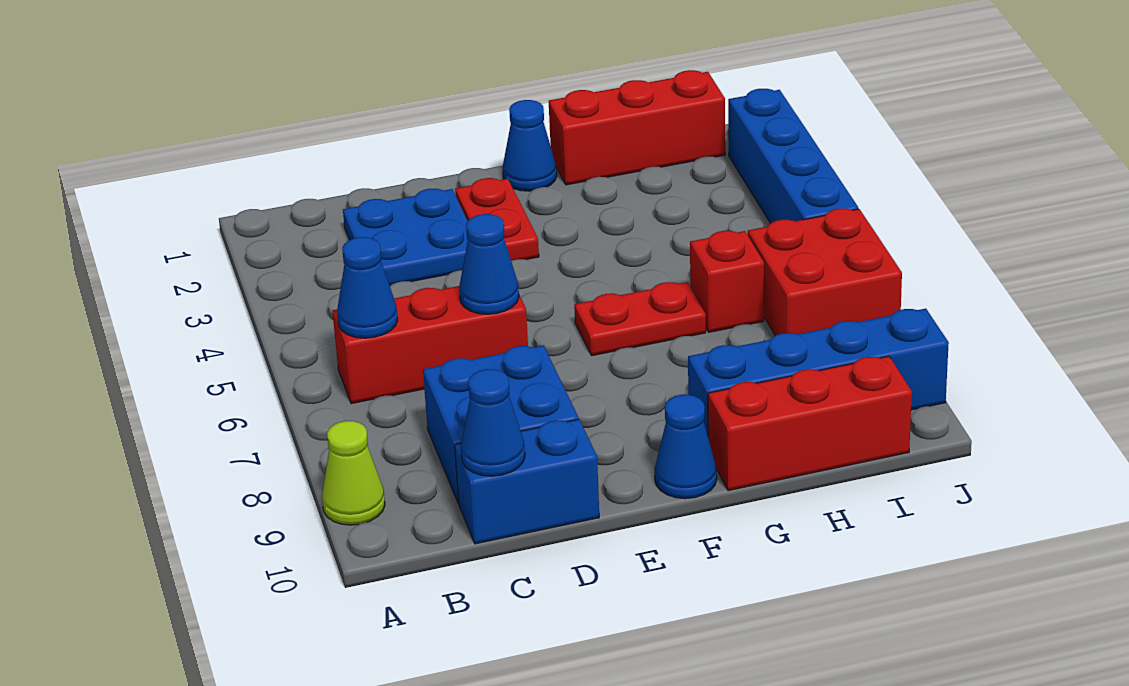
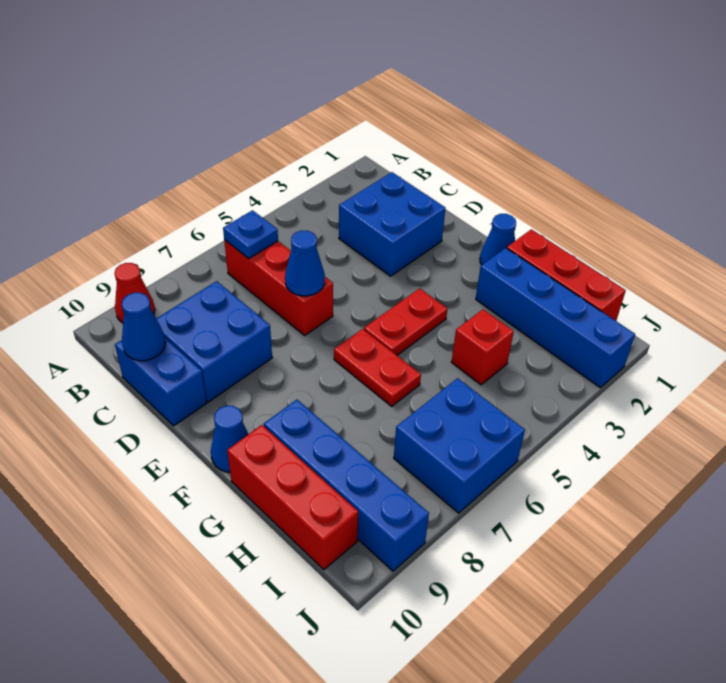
lime cone A9 level 1 -> red cone A9 level 1
blue cone B6 level 2 -> blue plate B6 level 2
blue plate C2:D3 level 1 -> blue brick C2:D3 level 1
red plate E2:E3 level 1 -> red plate F4:F5 level 1
red brick H6 level 1 -> red brick H4 level 1
red brick I6:J7 level 1 -> blue brick I6:J7 level 1
blue brick J2:J5 level 1 -> blue brick G2:J2 level 1

